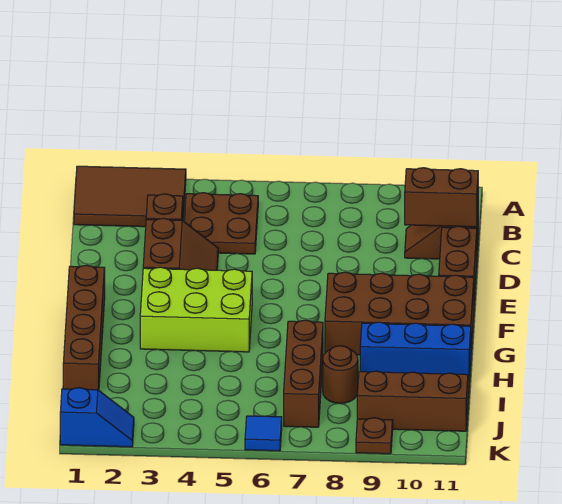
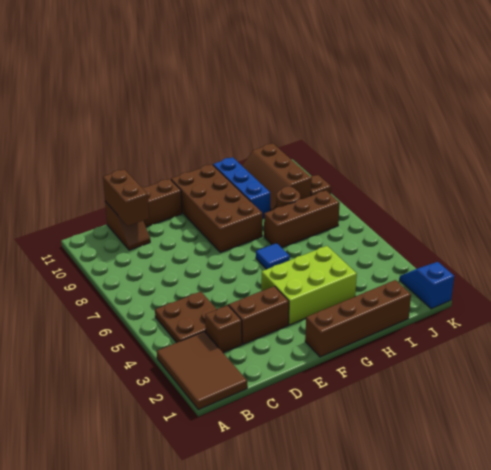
lime brick F3:G5 level 1 -> lime brick F3:H4 level 1
blue tile K6 level 1 -> blue tile G6 level 1

